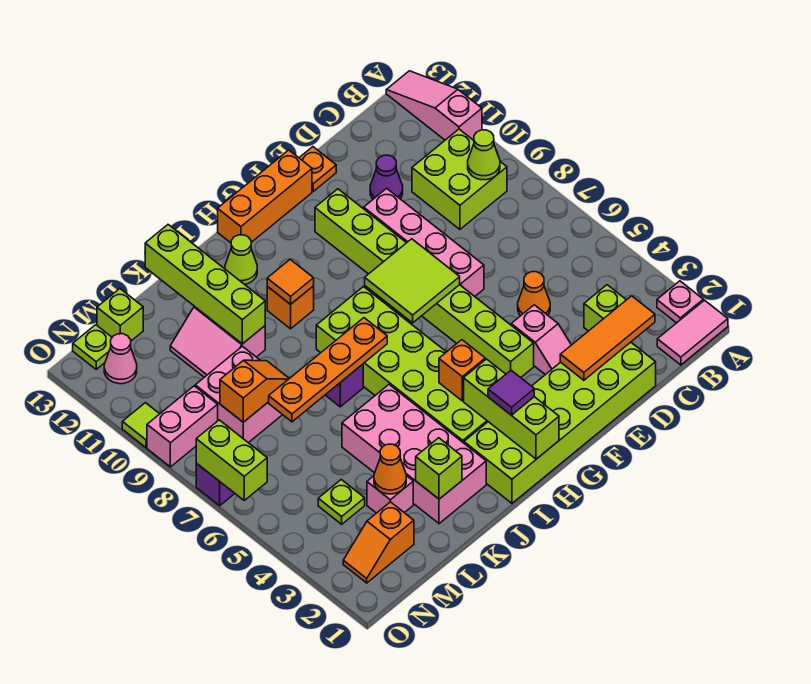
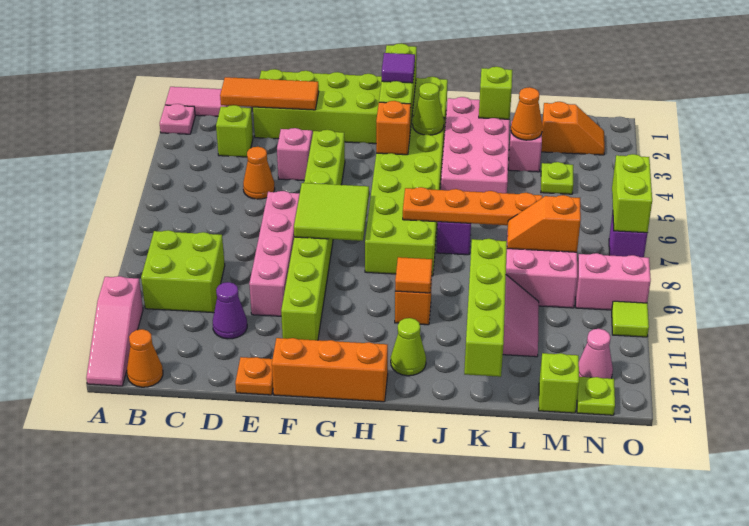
lime cone B9 level 2 -> lime cone I3 level 2
none -> orange cone B13 level 1

